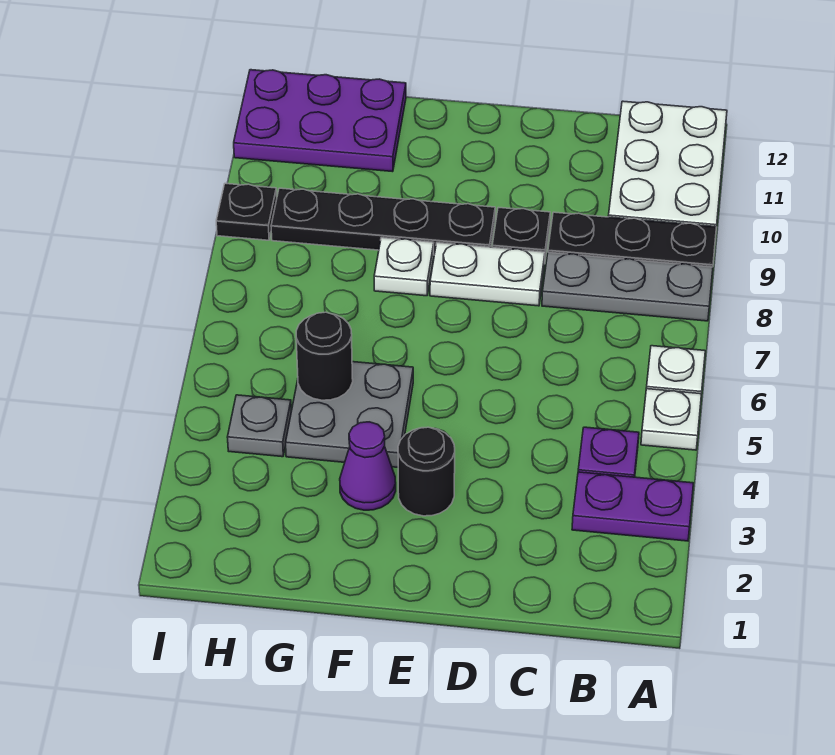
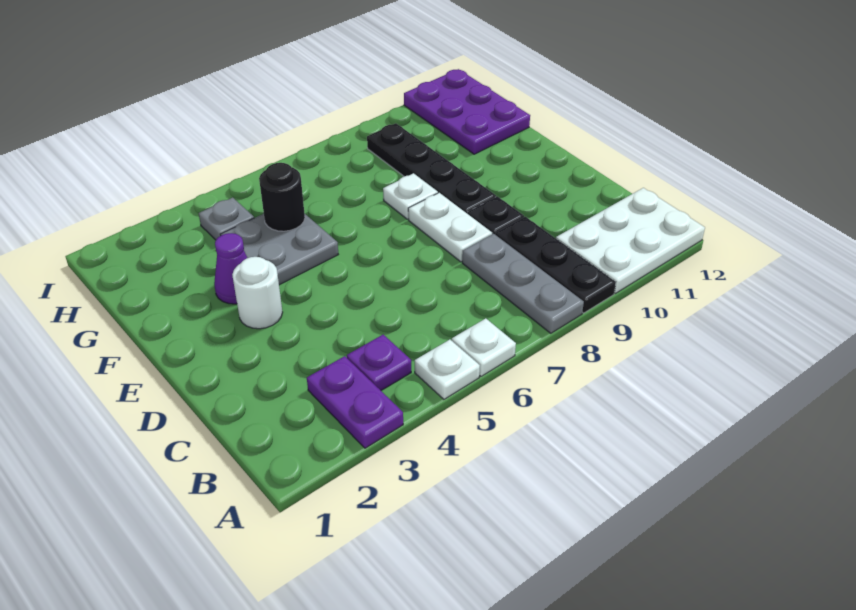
black round brick E3 level 1 -> white round brick E3 level 1
black plate I9 level 1 -> none

